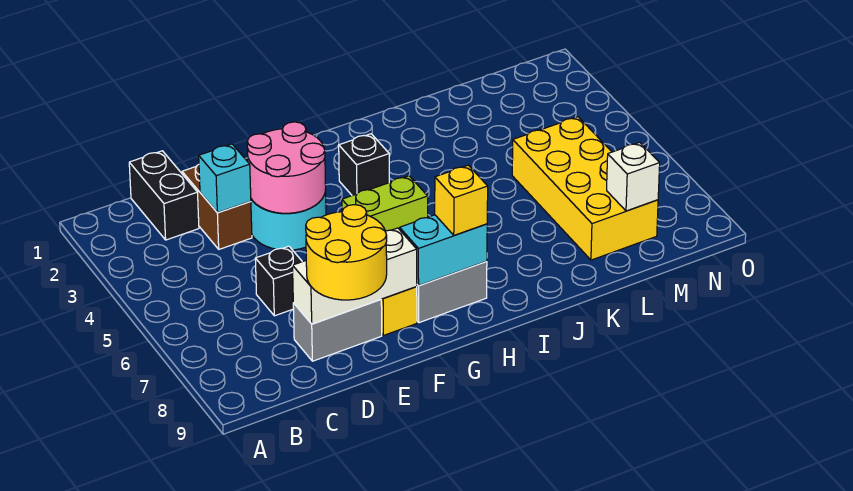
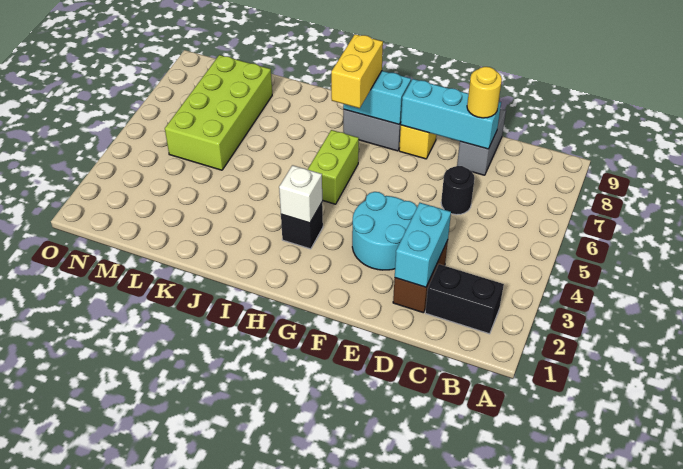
black brick C1:C2 level 1 -> black brick B2:C2 level 1
cyan brick D3 level 2 -> cyan brick D2:D3 level 2
black brick D6 level 1 -> black round brick D6 level 1
grey brick D8:E8 level 1 -> grey brick D8:D9 level 1
white brick D8:F8 level 2 -> cyan brick D8:F8 level 2
yellow round brick D8:E9 level 3 -> yellow round brick D8 level 3
pink round brick E3:F4 level 2 -> none
lime brick G5:H5 level 1 -> lime brick H5:H6 level 1
yellow brick H8 level 3 -> yellow brick H7:H8 level 3
yellow brick L5:M8 level 1 -> lime brick L5:M8 level 1
white brick M8 level 2 -> white brick H3 level 2

